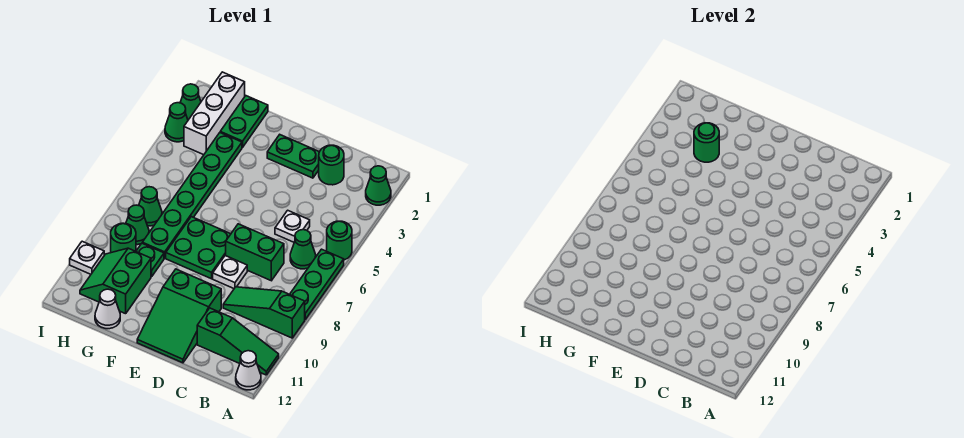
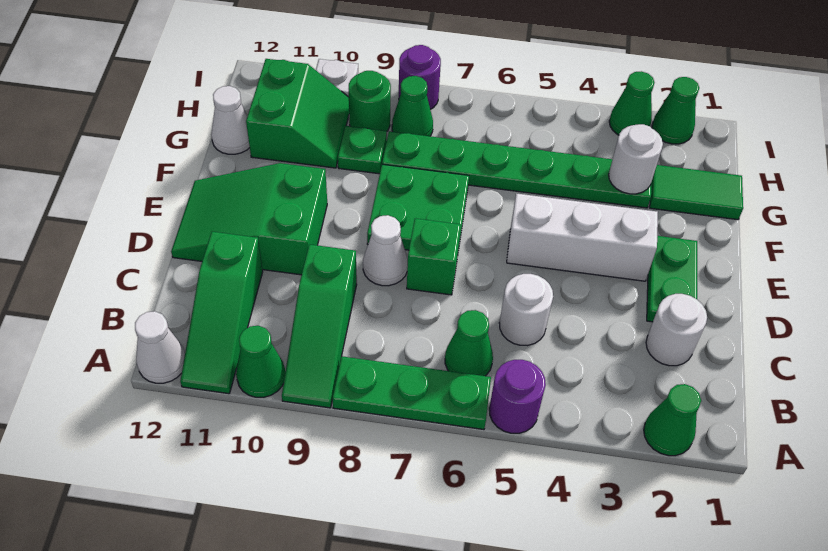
green round brick A5 level 1 -> purple round brick A5 level 1
green slope A9:C9 level 1 top A -> green slope A9:C9 level 1 top C
green round brick C2 level 1 -> white round brick C2 level 1
white plate C5 level 1 -> white round brick C5 level 1
green brick C7:D7 level 1 -> green brick D7 level 1
white plate D8 level 1 -> white cone D8 level 1
green plate G1:G2 level 1 -> green tile G1:G2 level 1
green round brick G3 level 2 -> white round brick G3 level 2
green slope G10:H11 level 1 top G -> green slope G10:H11 level 1 top 11
white brick H1:H3 level 1 -> white brick E3:E5 level 1
green cone H7 level 1 -> green cone A10 level 1
none -> purple round brick I8 level 1

